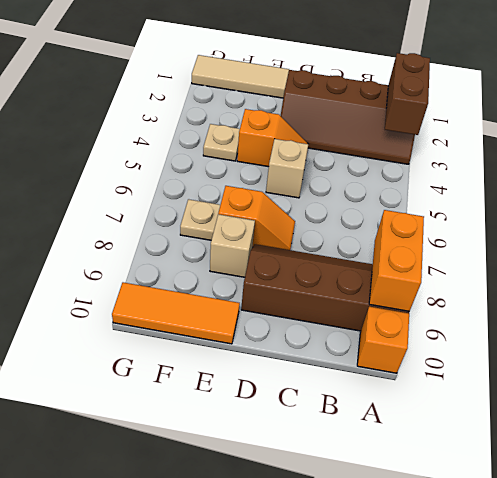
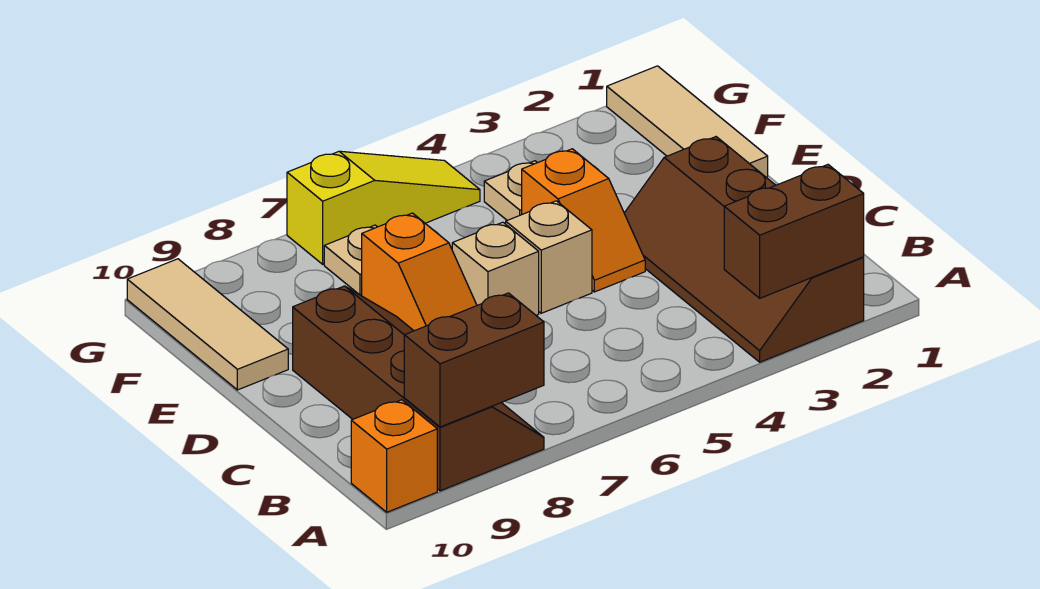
orange brick A8:A9 level 2 -> brown brick A8:A9 level 2
tan brick E8 level 1 -> tan brick D6 level 1
orange tile E10:G10 level 1 -> tan tile E10:G10 level 1
none -> yellow slope G5:G7 level 1 top 7

